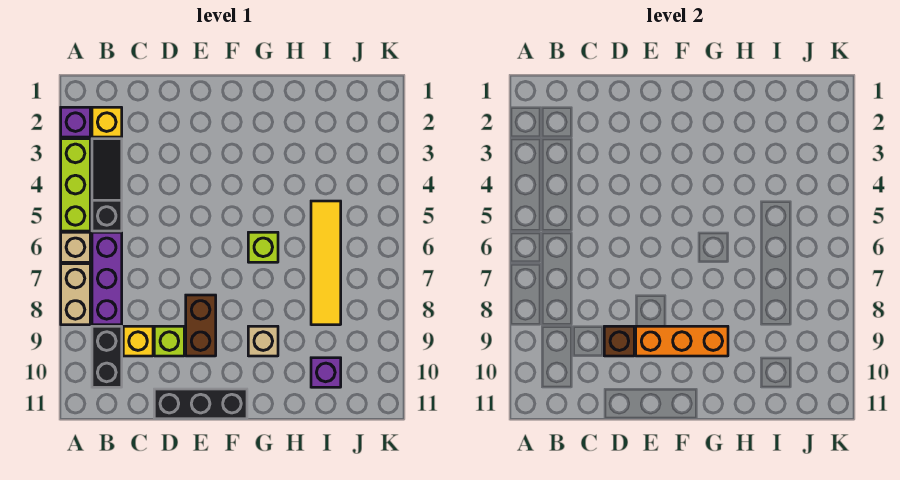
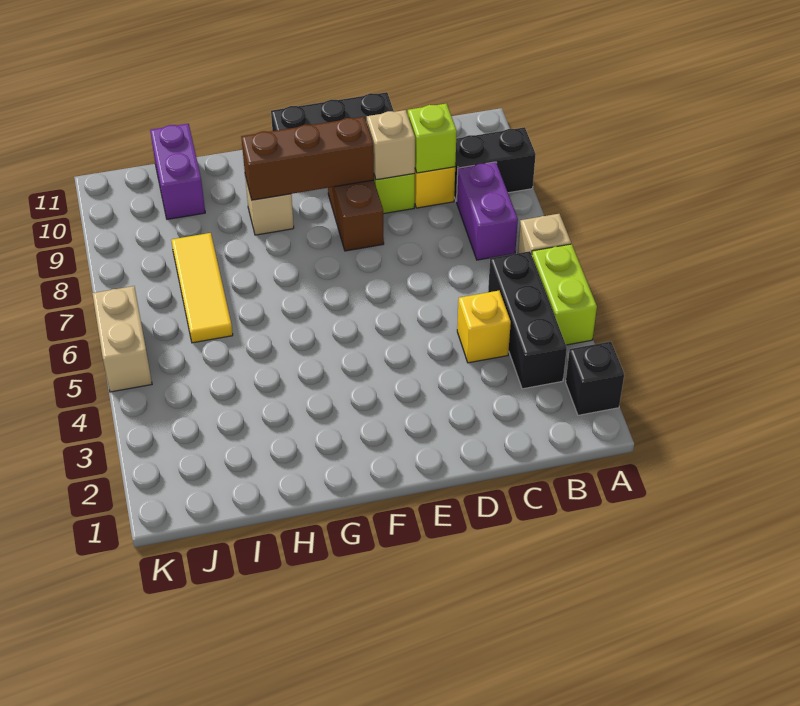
purple brick A2 level 1 -> black brick A2 level 1
lime brick A3:A5 level 1 -> lime brick A4:A5 level 1
tan brick A7:A8 level 1 -> tan brick K5:K6 level 1
yellow brick B2 level 1 -> yellow brick C4 level 1
black slope B3:B5 level 1 top 5 -> black brick B3:B5 level 1
purple brick B6:B8 level 1 -> purple brick B7:B8 level 1
black brick B9:B10 level 1 -> black brick A9:B9 level 1
brown brick D9 level 2 -> tan brick D9 level 2
orange brick E9:G9 level 2 -> brown brick E9:G9 level 2
lime brick G6 level 1 -> lime brick C9 level 2
yellow tile I5:I8 level 1 -> yellow tile I6:I8 level 1
purple brick I10 level 1 -> purple brick I10:I11 level 1

